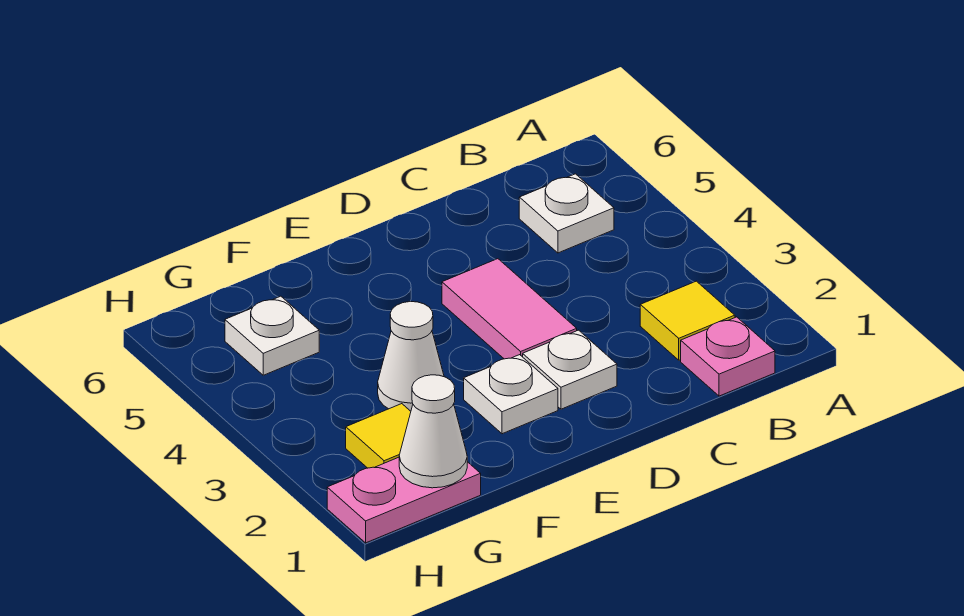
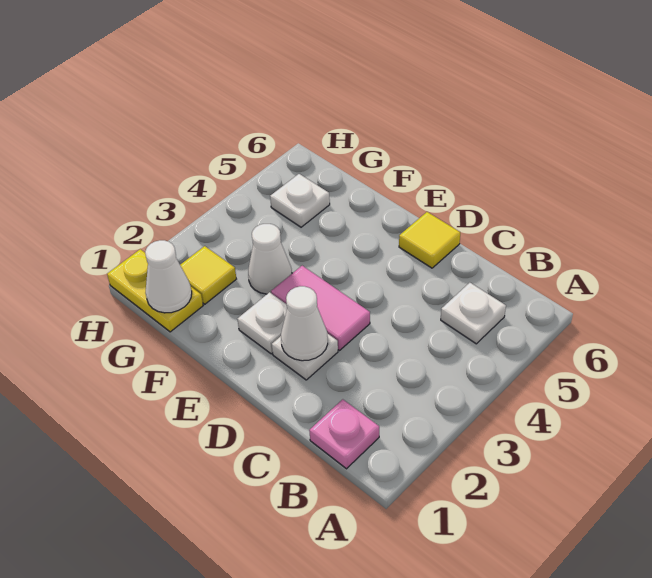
yellow tile B2 level 1 -> yellow tile D6 level 1
none -> white cone D2 level 2
pink tile D3:D4 level 1 -> pink tile D3:E3 level 1
pink plate G1:H1 level 1 -> yellow plate G1:H1 level 1

